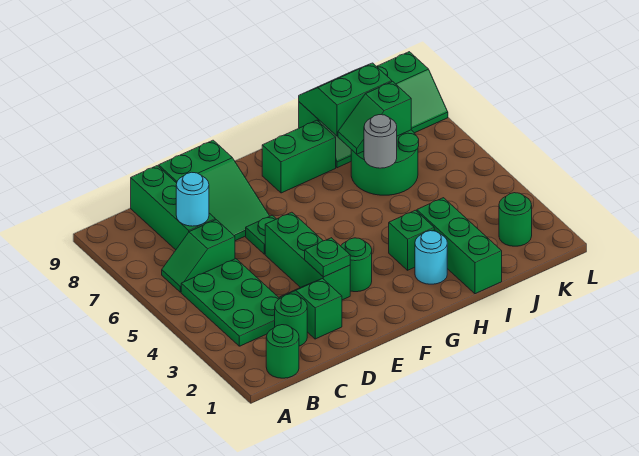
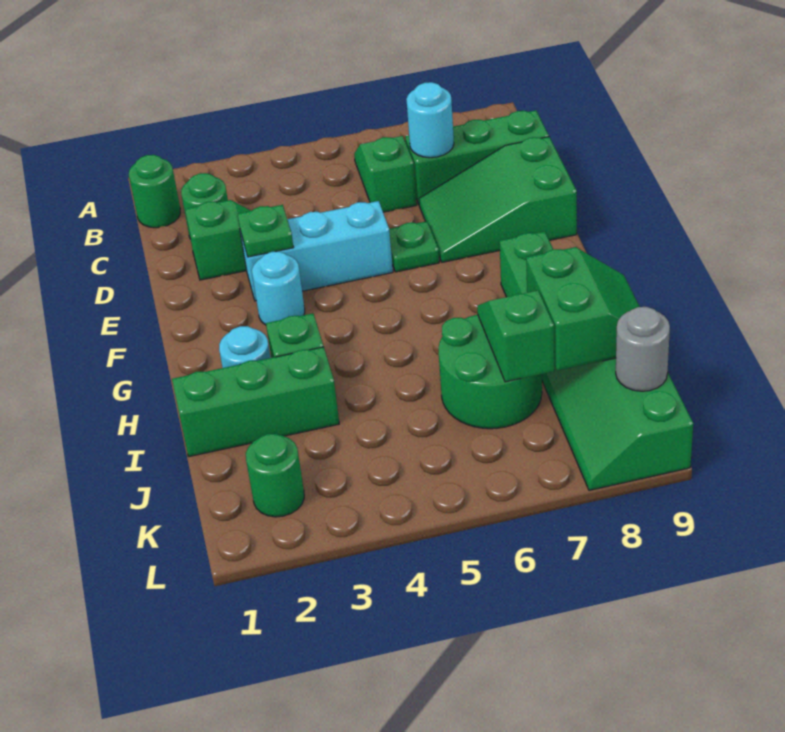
green plate B3:C5 level 1 -> none
green brick E3:E5 level 1 -> cyan brick E3:E5 level 1
green round brick F3 level 1 -> cyan round brick F3 level 1
grey round brick I6 level 2 -> grey round brick K9 level 2

